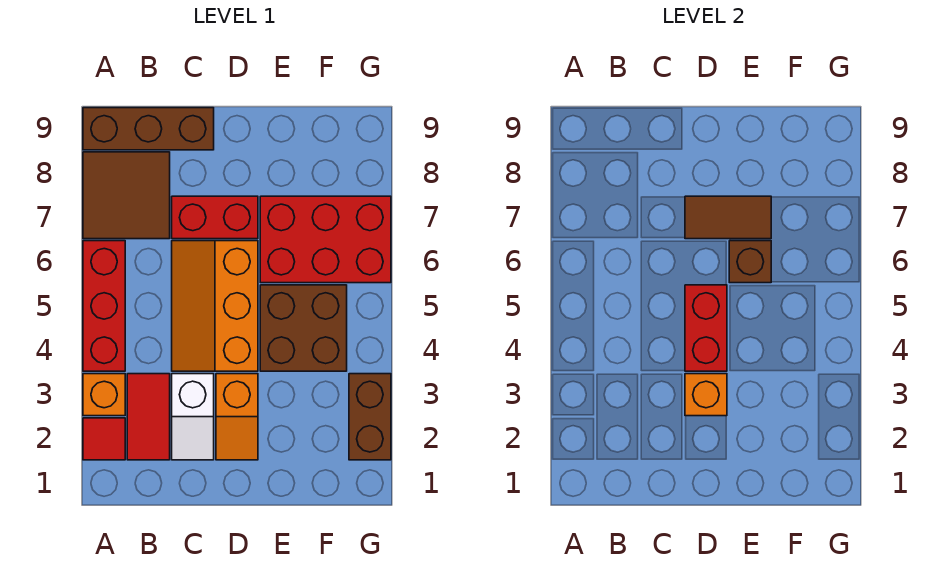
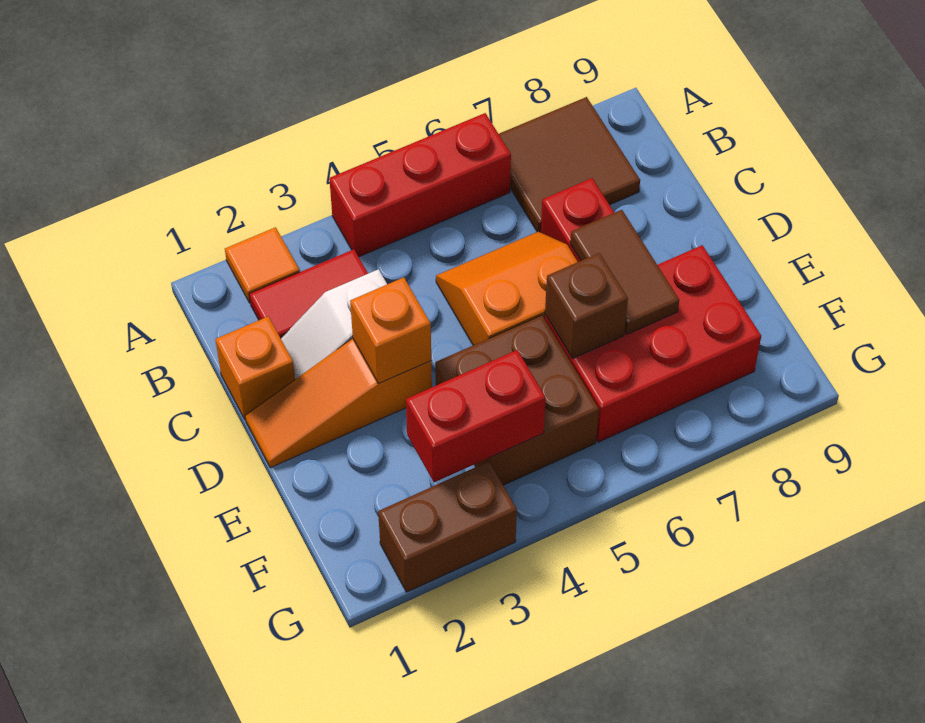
red tile A2 level 1 -> orange tile A2 level 1
orange brick A3 level 1 -> orange brick C1 level 1
brown brick A9:C9 level 1 -> none
orange slope C4:D6 level 1 top D -> orange slope C5:D6 level 1 top D
orange slope D2:D3 level 1 top 3 -> orange slope D1:D3 level 1 top 3
red brick D4:D5 level 2 -> red brick F3:F4 level 2
red brick E6:G7 level 1 -> red brick E6:F8 level 1

